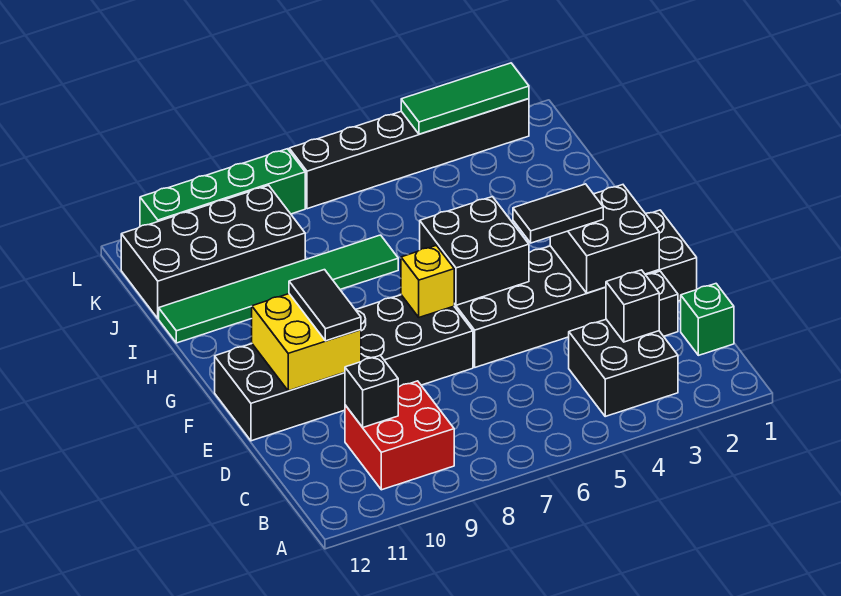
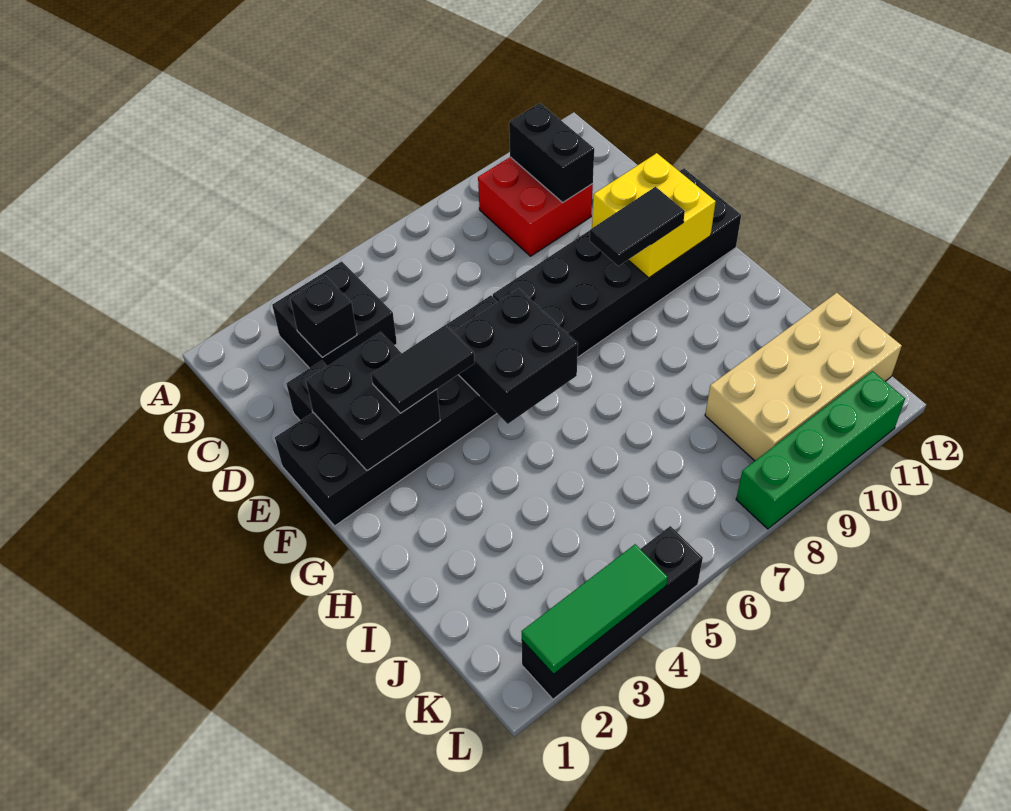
green brick C1 level 1 -> none
black brick C10 level 2 -> black brick B10:C10 level 2
black tile E10:F10 level 3 -> black tile F9:F10 level 3
yellow brick F7 level 2 -> none
green tile I7:I12 level 1 -> none
black brick J9:K12 level 1 -> tan brick J9:K12 level 1
black brick L2:L7 level 1 -> black brick L2:L5 level 1

